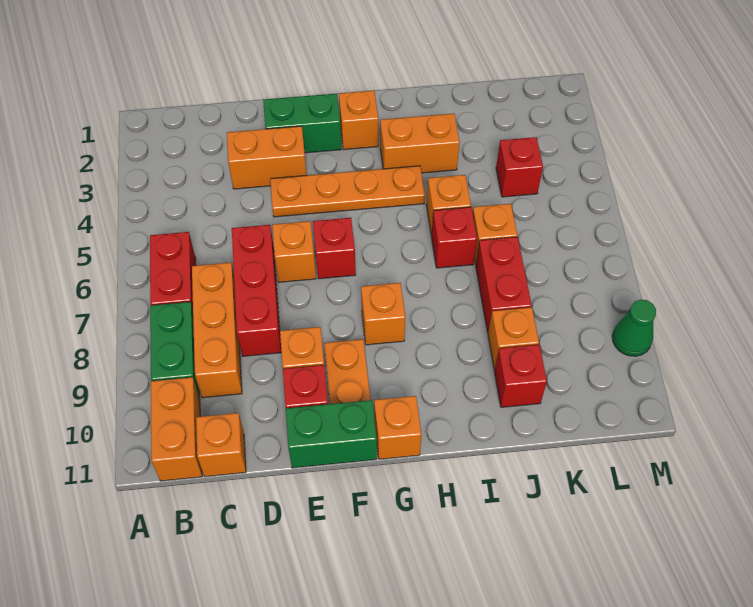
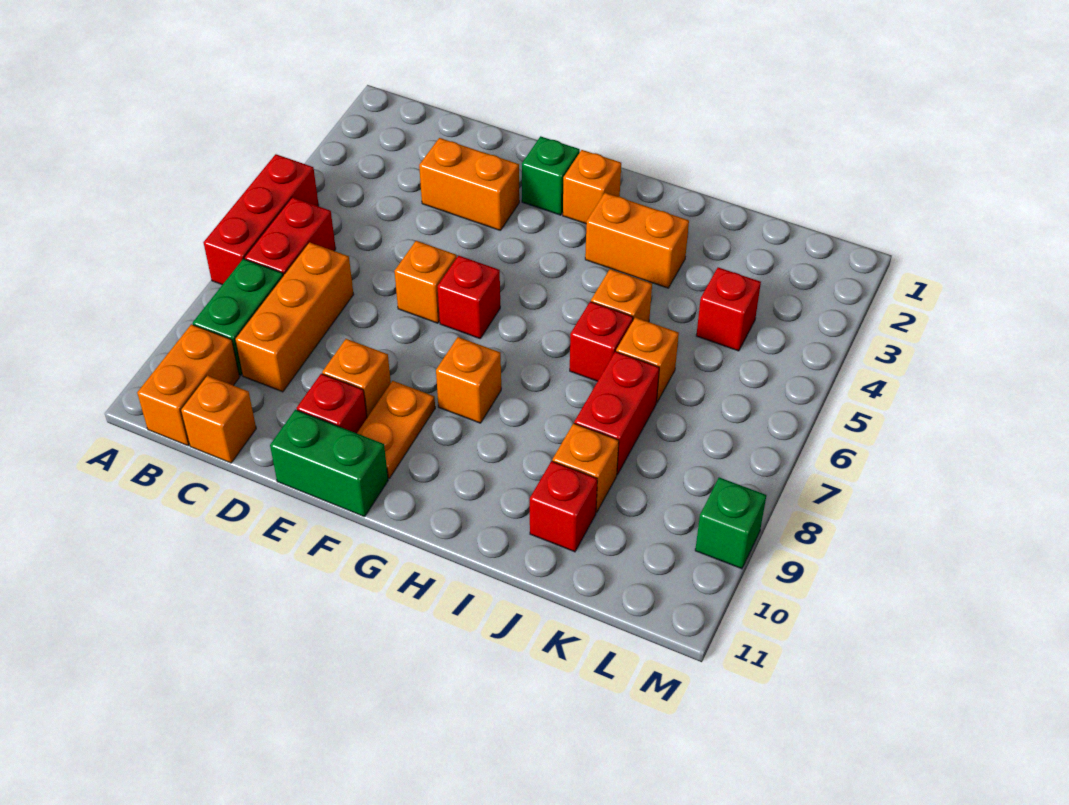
red brick D6:D8 level 1 -> red brick A5:A7 level 1
green brick E2:F2 level 1 -> green brick F2 level 1
orange plate E4:H4 level 1 -> none
orange brick G11 level 1 -> none
green cone M9 level 1 -> green brick M9 level 1

